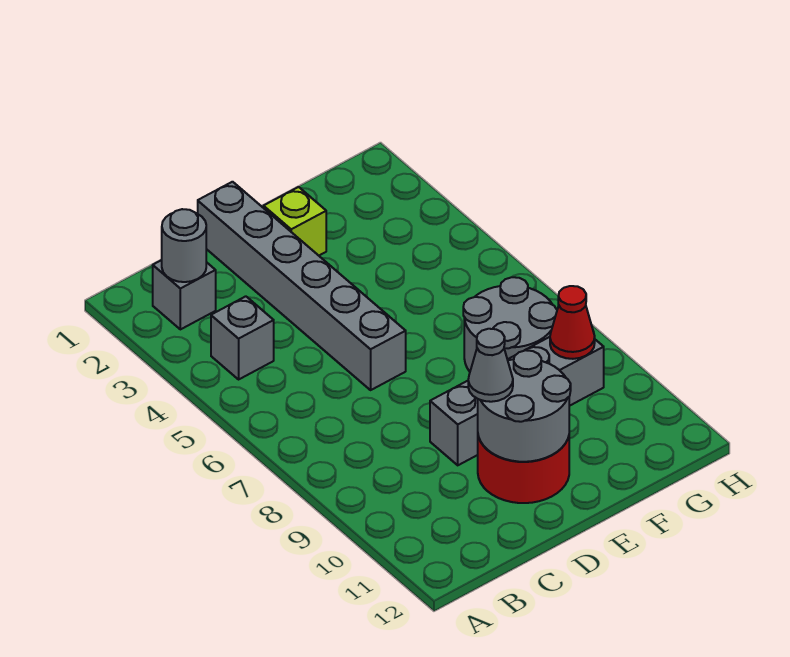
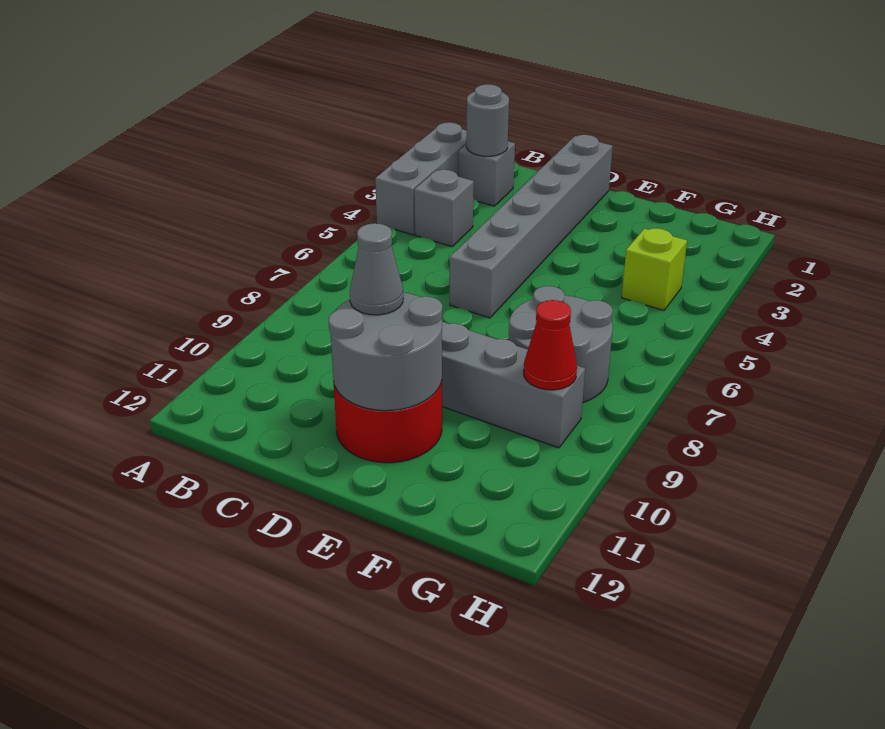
none -> grey brick A2:A4 level 1
lime brick E2 level 1 -> lime brick G4 level 1

